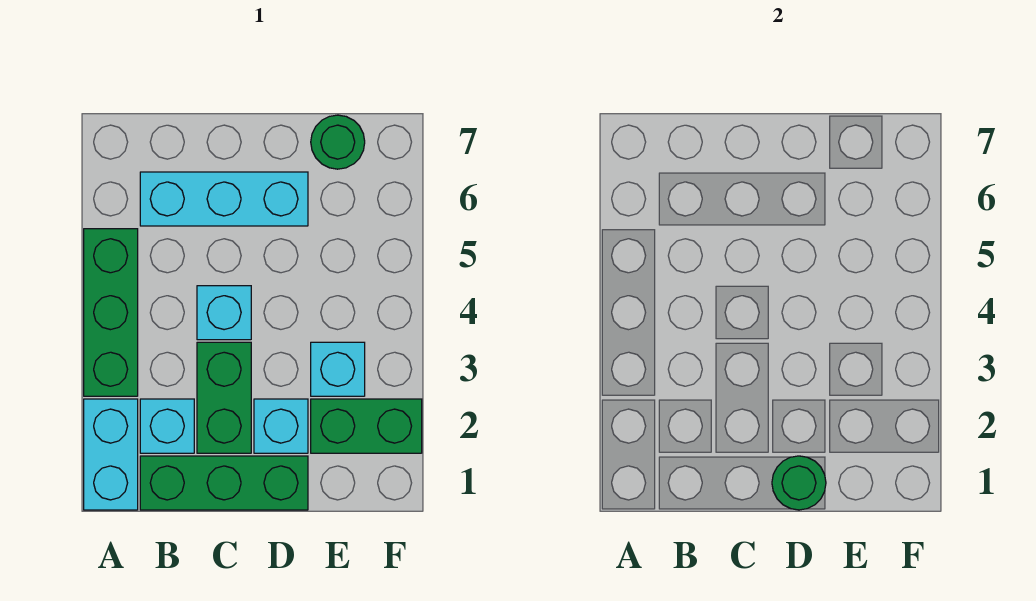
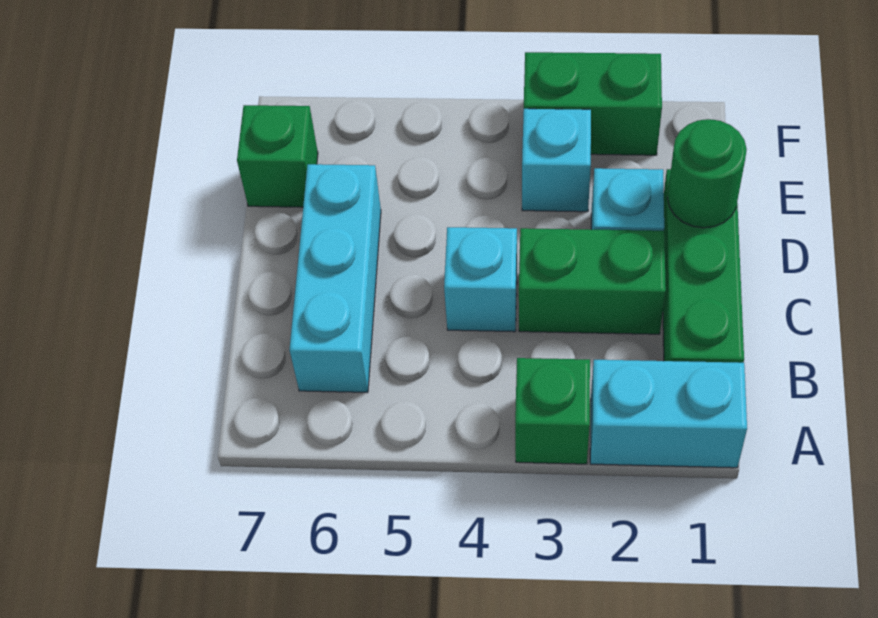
green brick A3:A5 level 1 -> green brick A3 level 1
cyan brick B2 level 1 -> none
green brick E2:F2 level 1 -> green brick F2:F3 level 1
green round brick E7 level 1 -> green brick E7 level 1

